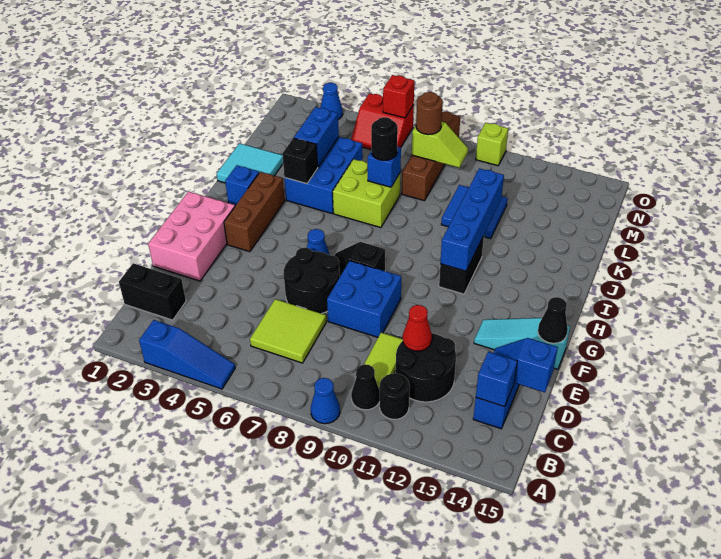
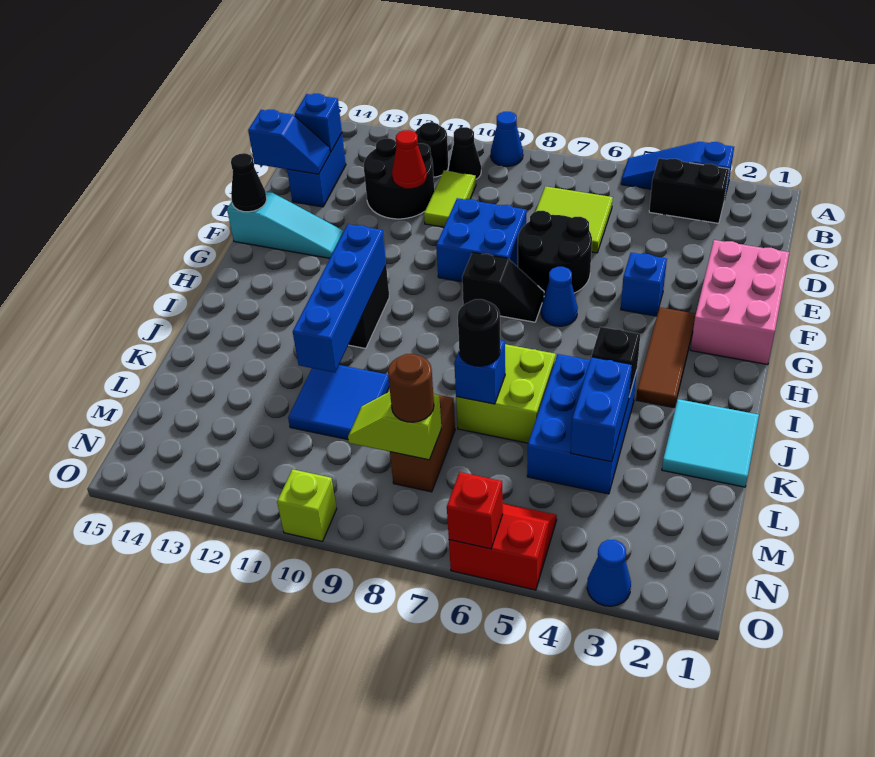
black brick C1:C2 level 1 -> black brick B3:B4 level 1
brown brick G3:I3 level 1 -> brown tile G3:I3 level 1
blue brick I2 level 1 -> blue brick F4 level 1
brown brick L8:O8 level 1 -> brown brick L8:M8 level 1

